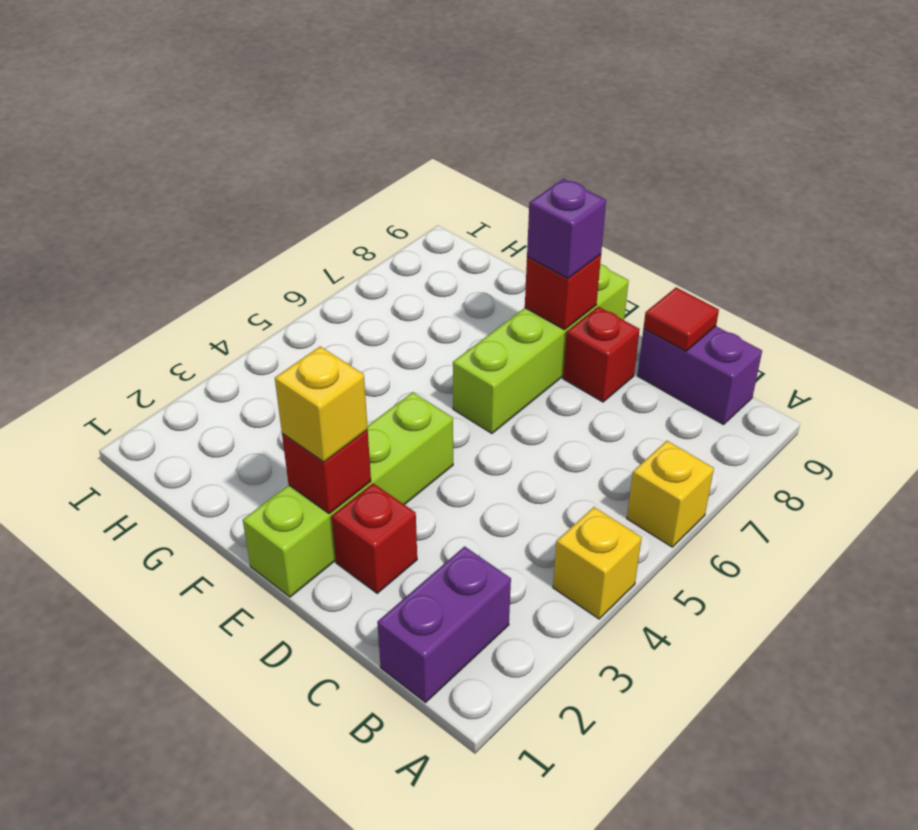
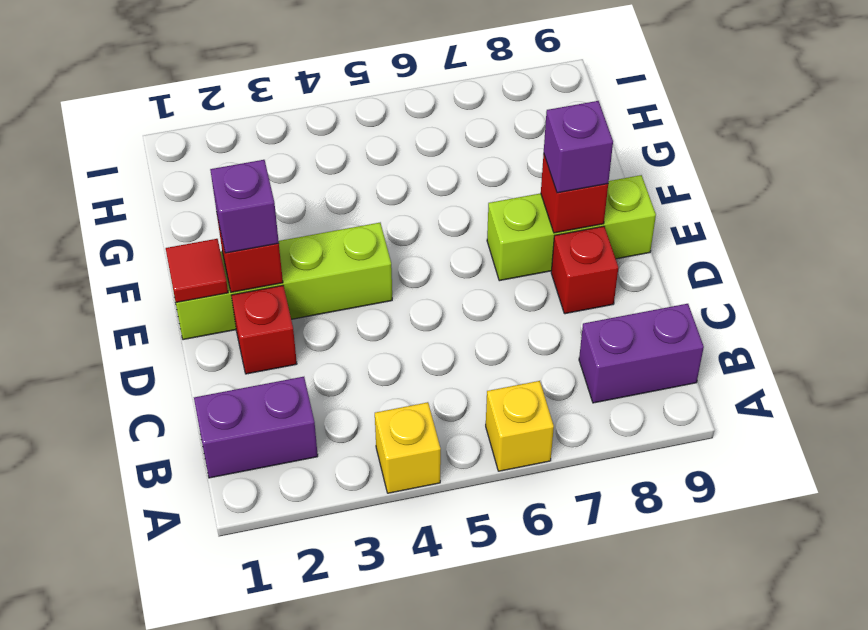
purple brick B9:C9 level 1 -> purple brick B8:B9 level 1
red tile C9 level 2 -> red tile E1 level 2
yellow brick E2 level 3 -> purple brick E2 level 3
lime brick E6:E9 level 1 -> lime brick E7:E9 level 1

